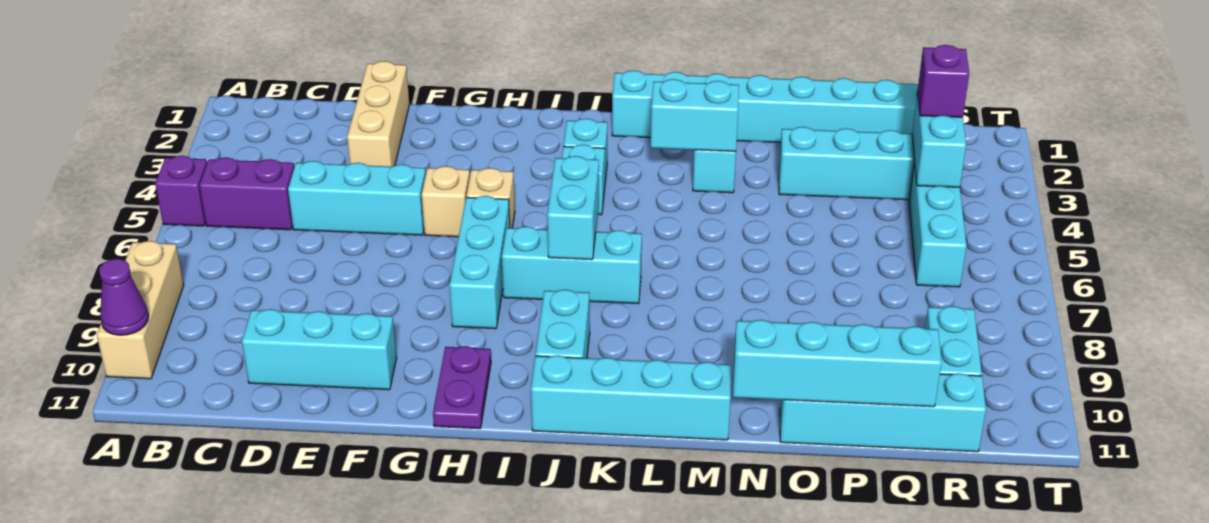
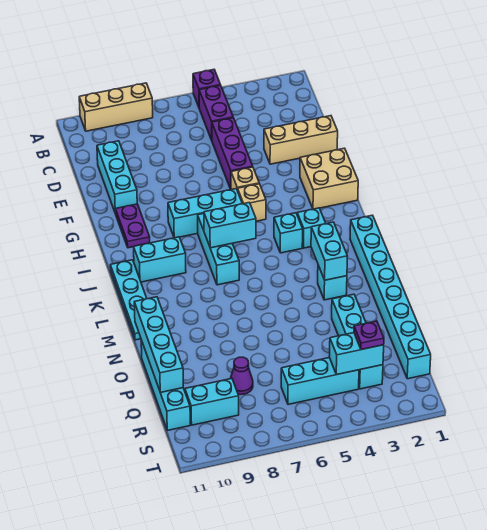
purple cone A10 level 2 -> purple cone Q8 level 1
cyan brick D5:F5 level 1 -> purple brick D5:F5 level 1
none -> tan brick G1:H2 level 1
purple plate H10:H11 level 1 -> purple plate G10:H10 level 1
cyan brick J11:M11 level 1 -> cyan plate J11:M11 level 1
purple brick R3 level 3 -> purple plate R3 level 3

